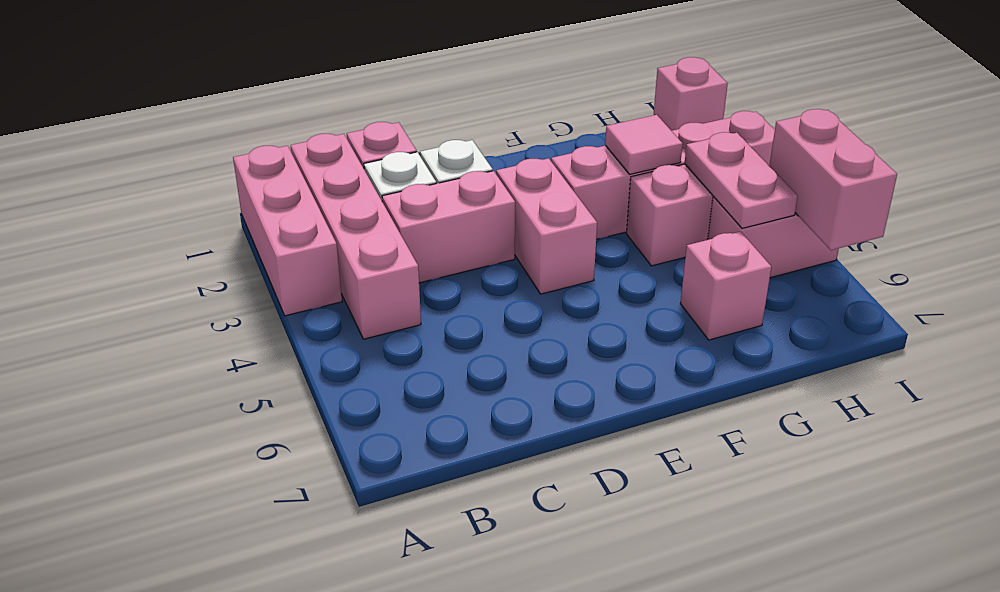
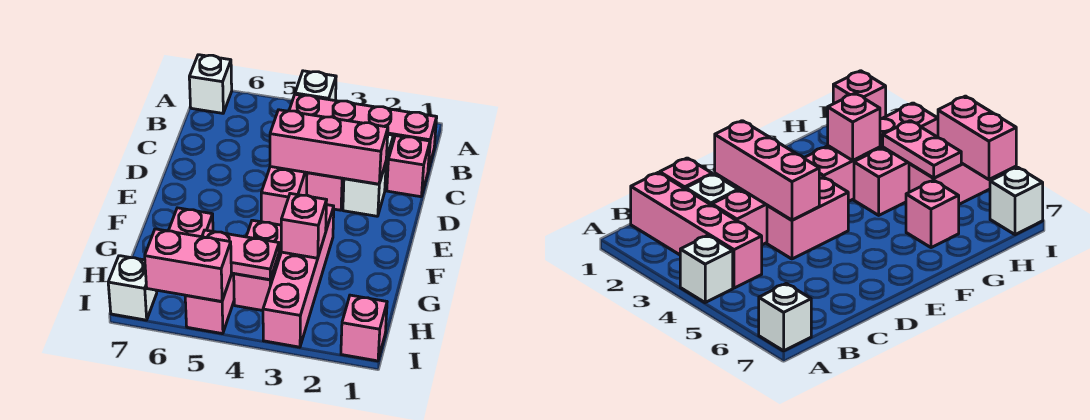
pink brick A1:A3 level 1 -> pink brick D2:D4 level 2
none -> white brick A4 level 1
none -> white brick A7 level 1
pink brick E3:E4 level 1 -> pink brick D4:E4 level 1
pink tile G3 level 2 -> pink brick G3 level 2
none -> white brick I7 level 1

